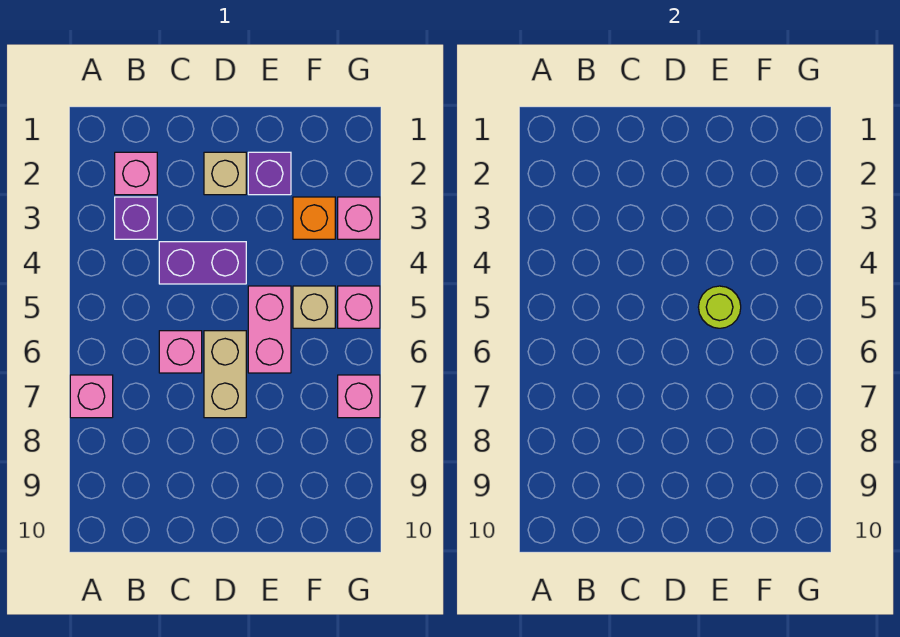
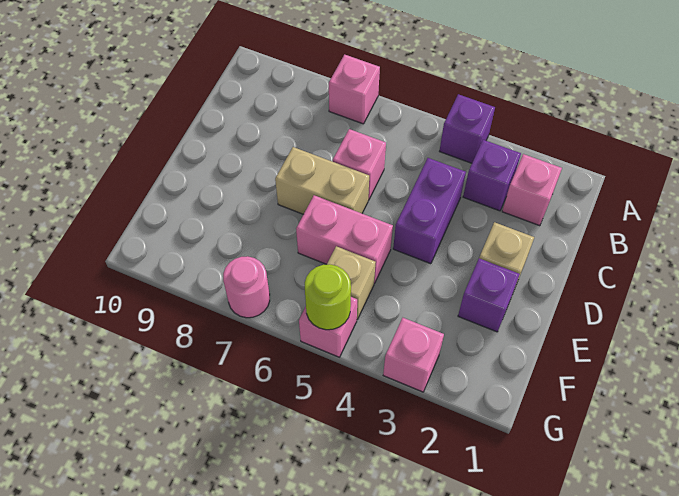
none -> purple brick A4 level 1
lime round brick E5 level 2 -> lime round brick G5 level 2
orange brick F3 level 1 -> none
pink brick G7 level 1 -> pink round brick G7 level 1

